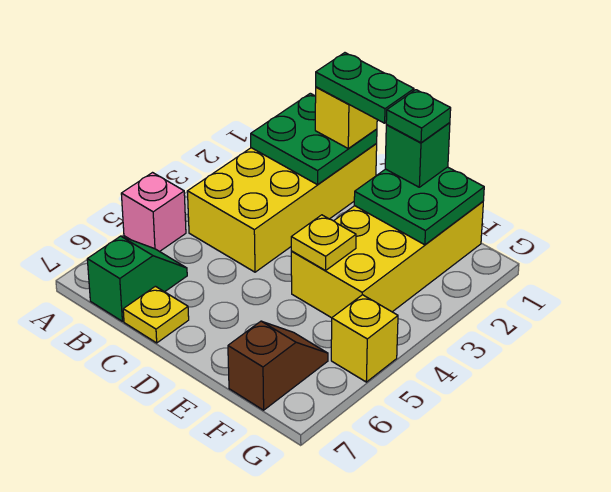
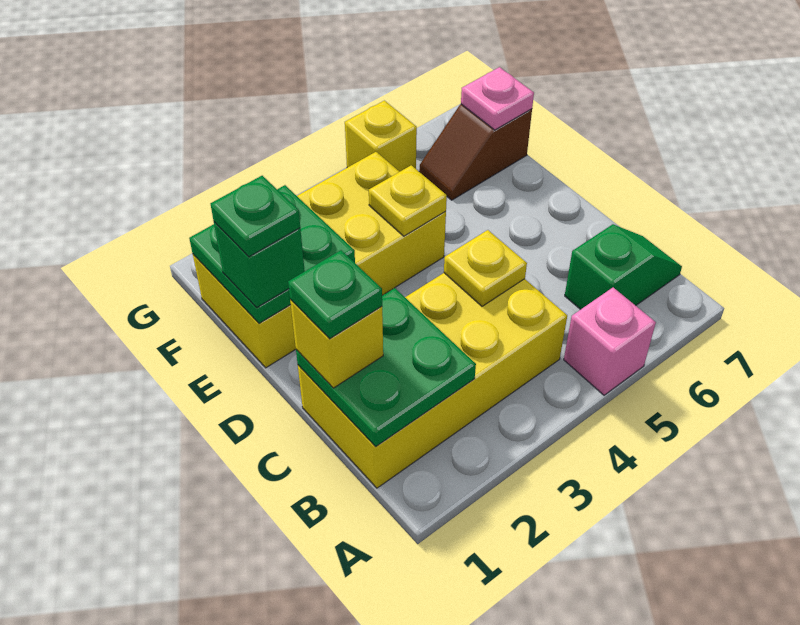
green slope B6:B7 level 1 top 7 -> green slope B6:B7 level 1 top 6
green plate C1:D1 level 4 -> green plate C1 level 4
yellow plate C7 level 1 -> yellow plate C4 level 2
none -> pink plate F7 level 2

